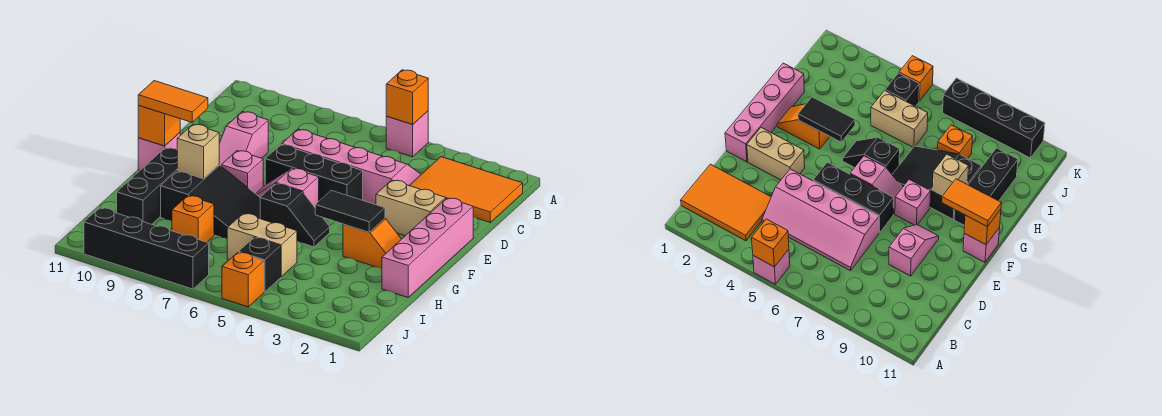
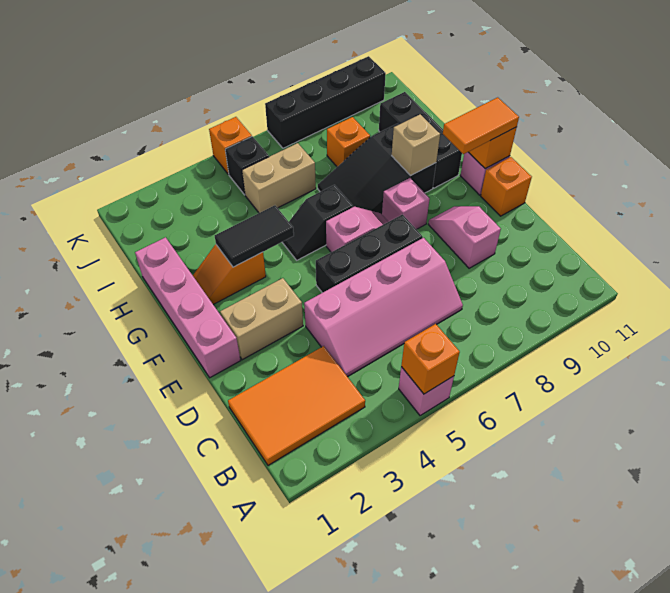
none -> orange brick E11 level 1

